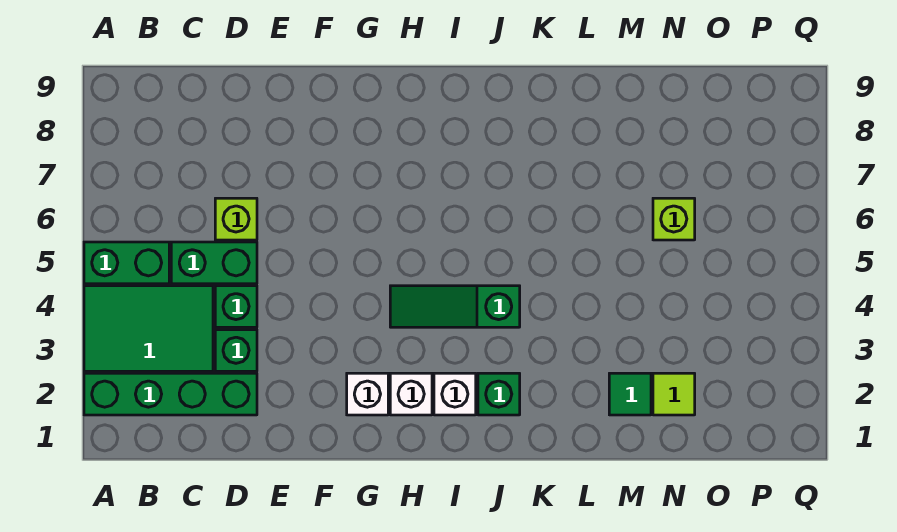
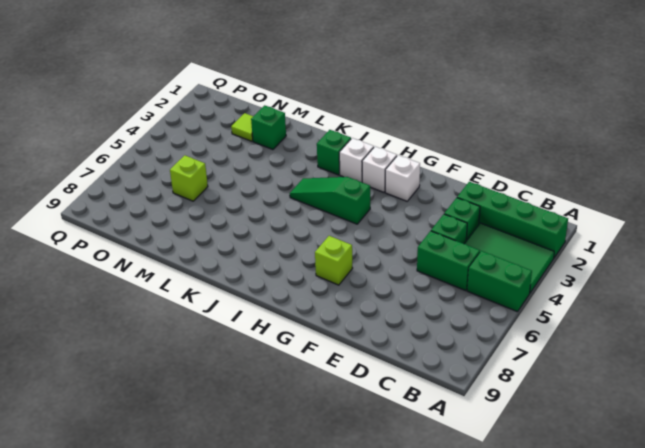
lime brick D6 level 1 -> lime brick G7 level 1
green slope H4:J4 level 1 top J -> green slope H4:J4 level 1 top H
green tile M2 level 1 -> green brick M2 level 1

